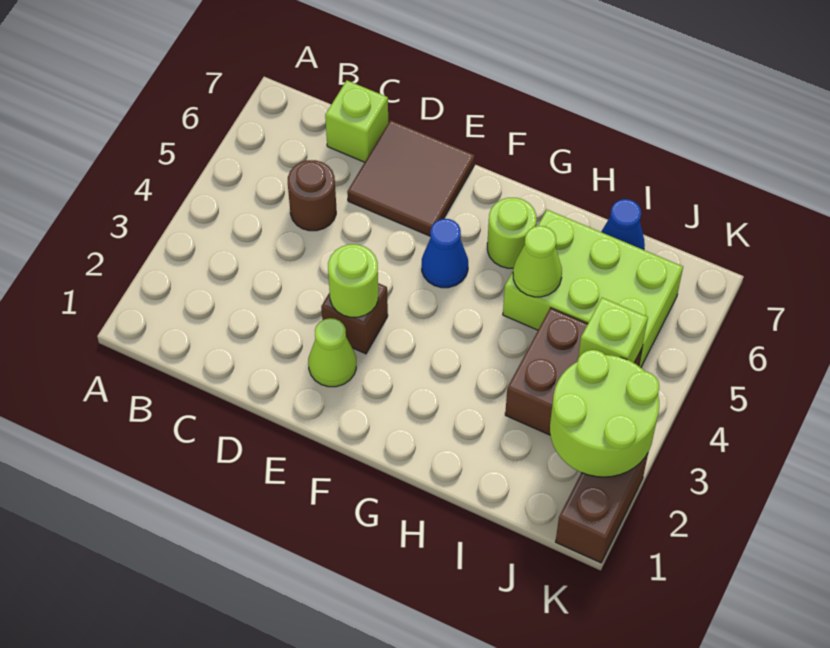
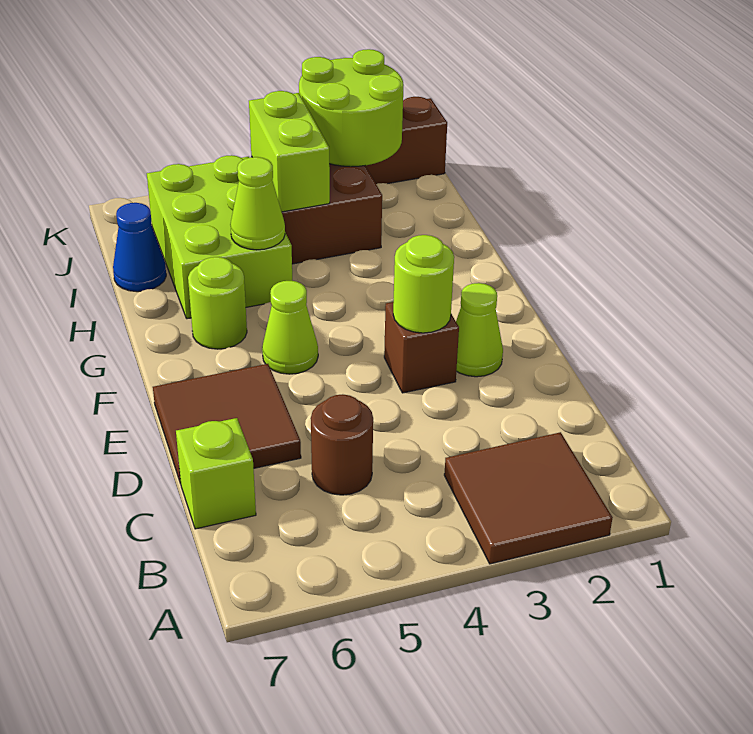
none -> brown tile A2:B3 level 1
blue cone F5 level 1 -> lime cone F5 level 1
lime brick J4 level 2 -> lime brick I4:J4 level 2

